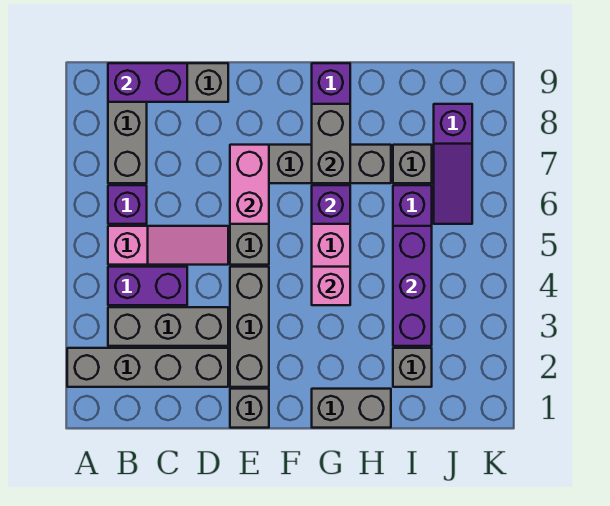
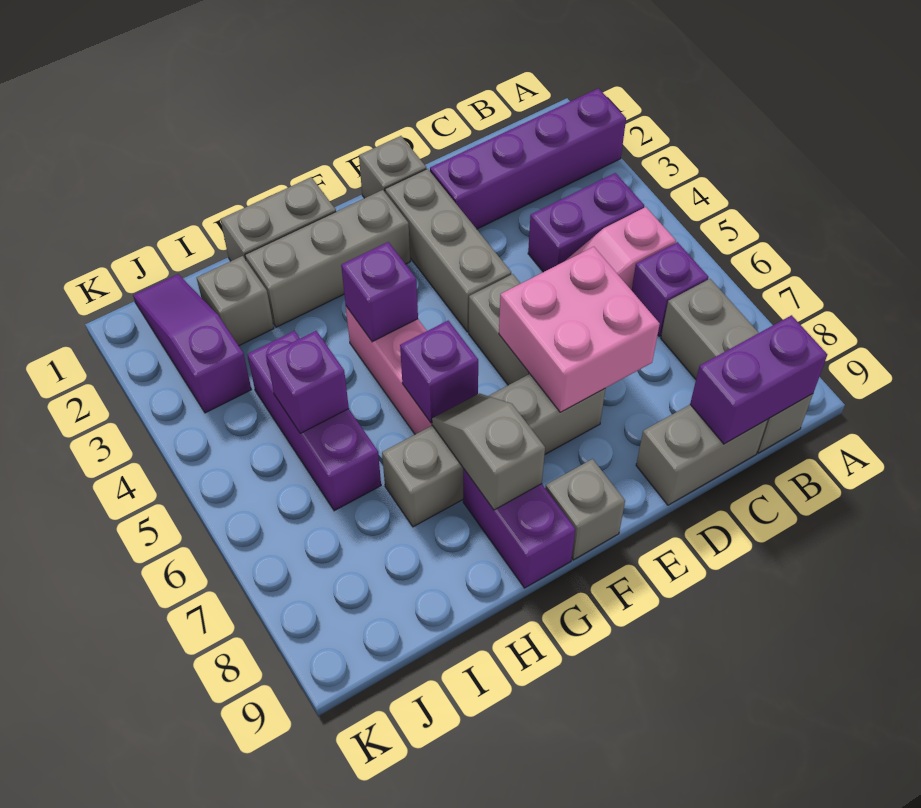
grey brick A2:D2 level 1 -> purple brick A2:D2 level 1
grey brick B3:D3 level 1 -> grey brick F2:H2 level 1
pink brick E6:E7 level 2 -> pink brick D6:E7 level 2
pink brick G4 level 2 -> purple brick G4 level 2
grey brick G7:G8 level 2 -> grey slope G7:G8 level 2 top 8
purple brick I3:I5 level 2 -> purple brick I5 level 2
grey brick I7 level 1 -> grey brick F9 level 1
purple slope J6:J8 level 1 top 8 -> purple slope J1:J3 level 1 top 3

